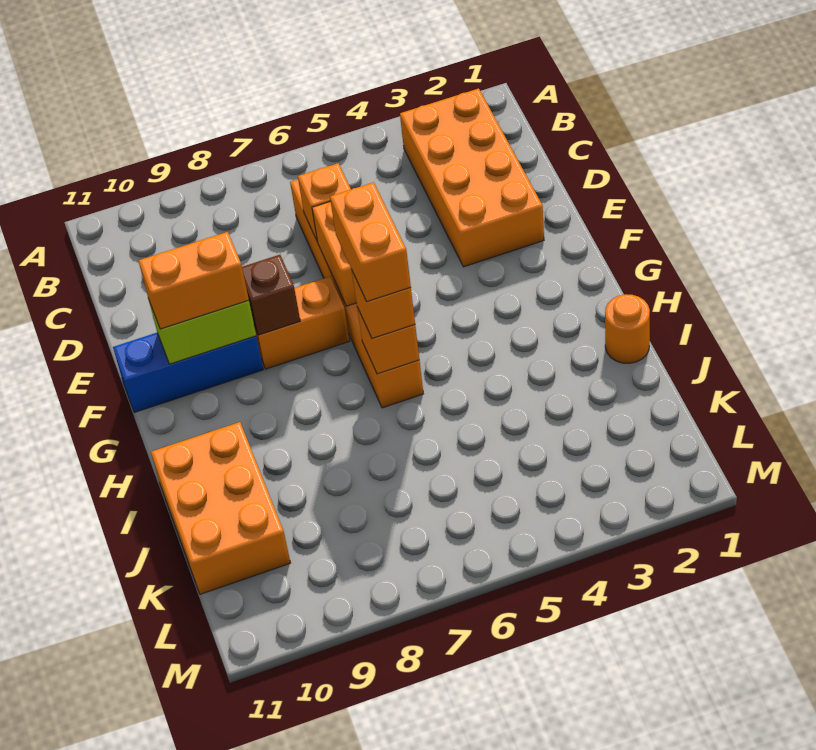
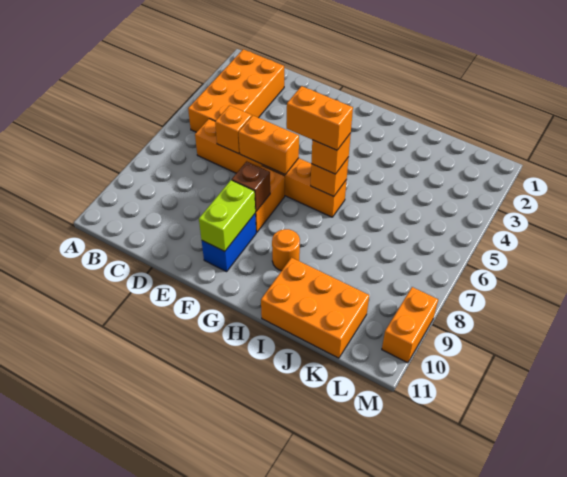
orange brick B2:E3 level 1 -> orange brick B2:C5 level 1
blue brick F9:F11 level 1 -> blue brick F9:F10 level 1
orange brick F9:F10 level 3 -> orange brick M9:M10 level 1
orange round brick I1 level 1 -> orange round brick H9 level 1

